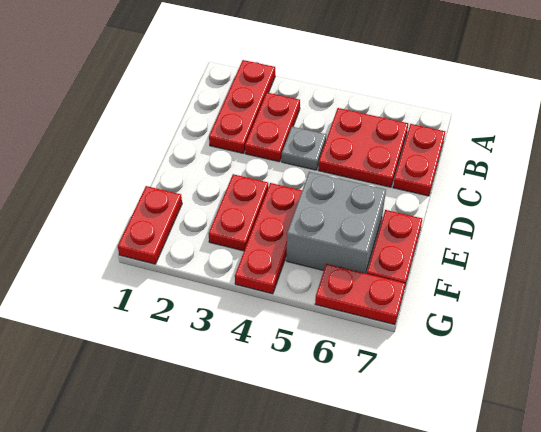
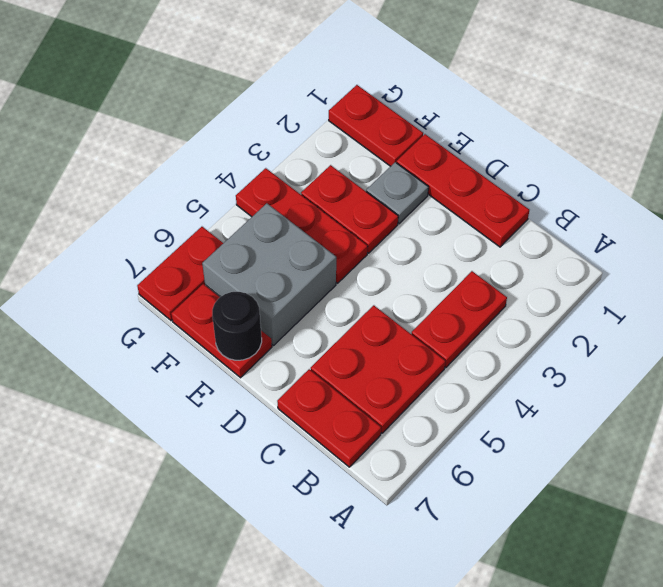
red plate A2:C2 level 1 -> red plate C1:E1 level 1
red plate B3:C3 level 1 -> red plate B3:B4 level 1
grey plate C4 level 1 -> grey plate E2 level 1
none -> black round brick E7 level 2

